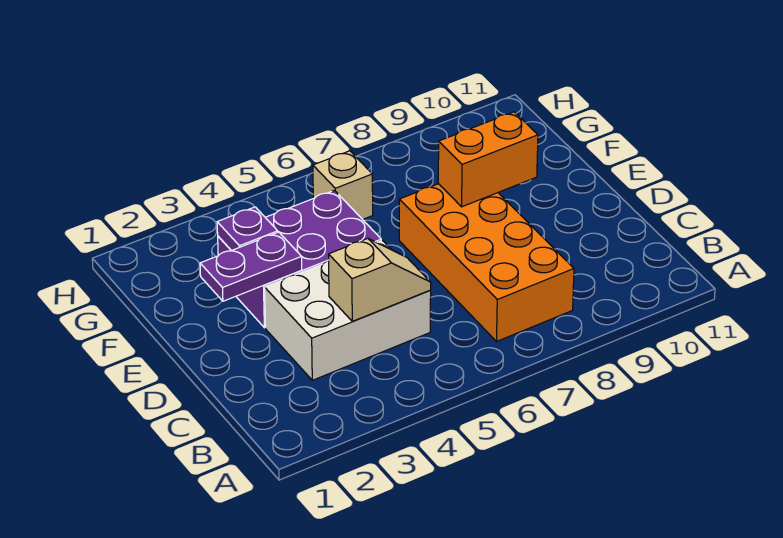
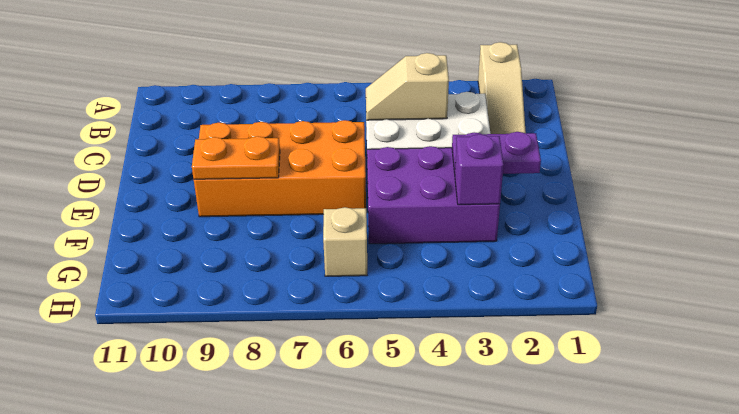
none -> tan slope A2:C2 level 1 top A
orange brick B7:E8 level 1 -> orange brick D6:E9 level 1
orange brick E8:E9 level 2 -> orange plate E8:E9 level 2
purple plate F3 level 2 -> purple brick F3 level 2

